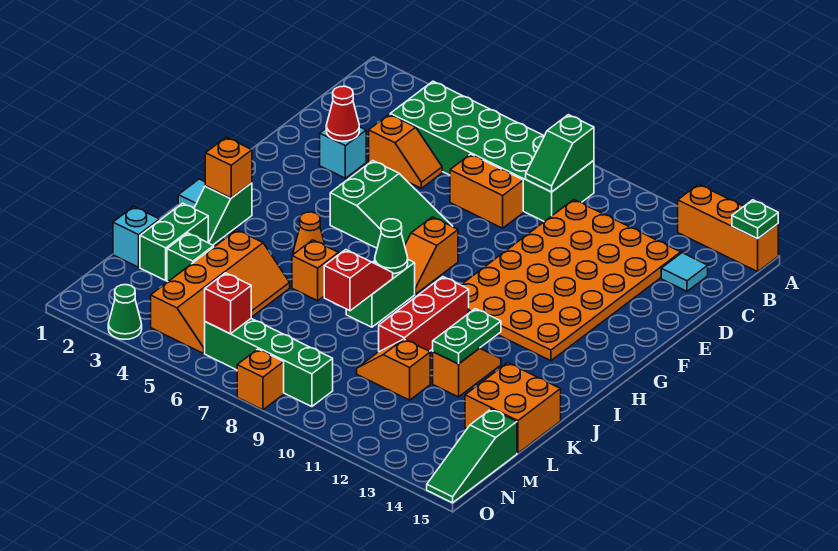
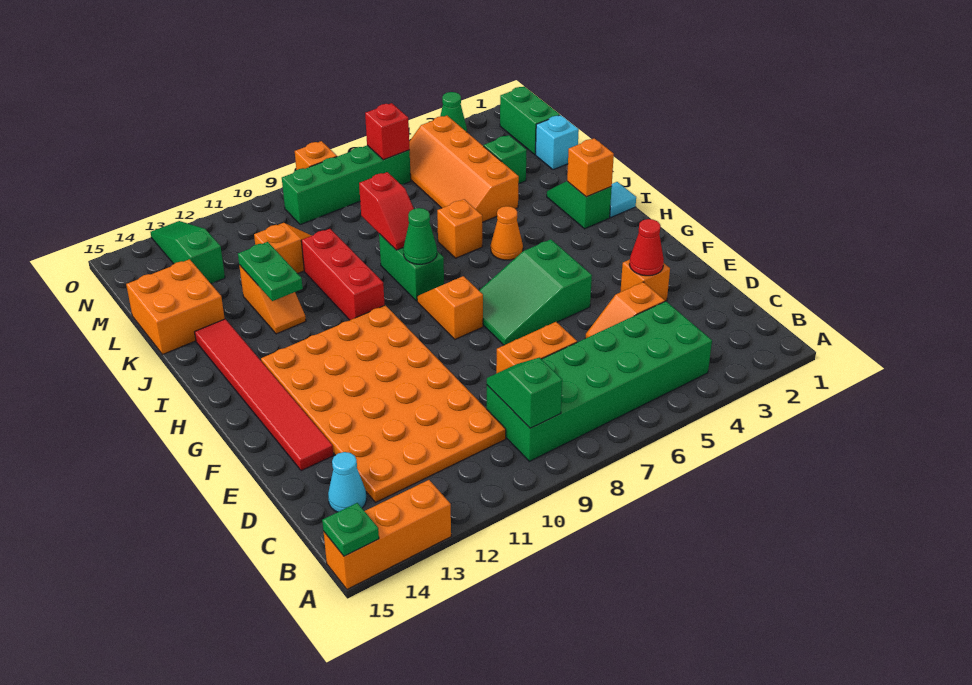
cyan tile C14 level 1 -> cyan cone C14 level 1
cyan brick E3 level 1 -> orange brick E3 level 1
none -> red tile E14:J14 level 1
green brick K2:L2 level 1 -> green brick M1:N1 level 1
green slope M15:O15 level 1 top M -> green slope M13:O13 level 1 top M

